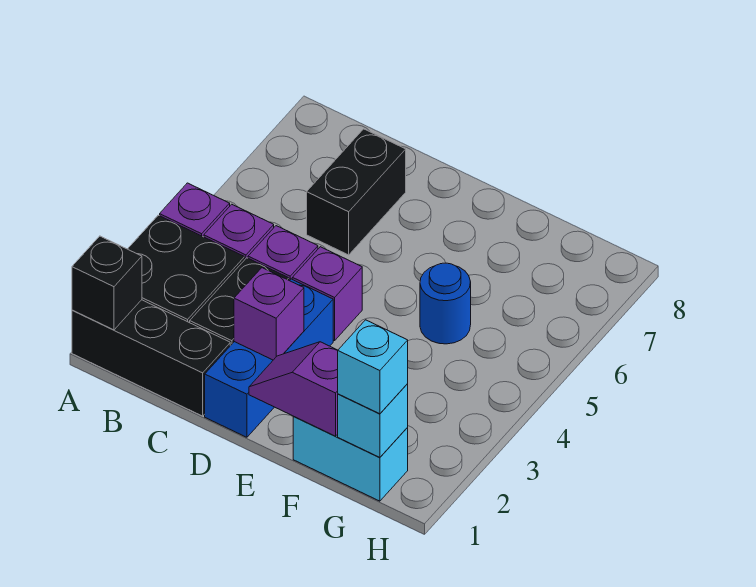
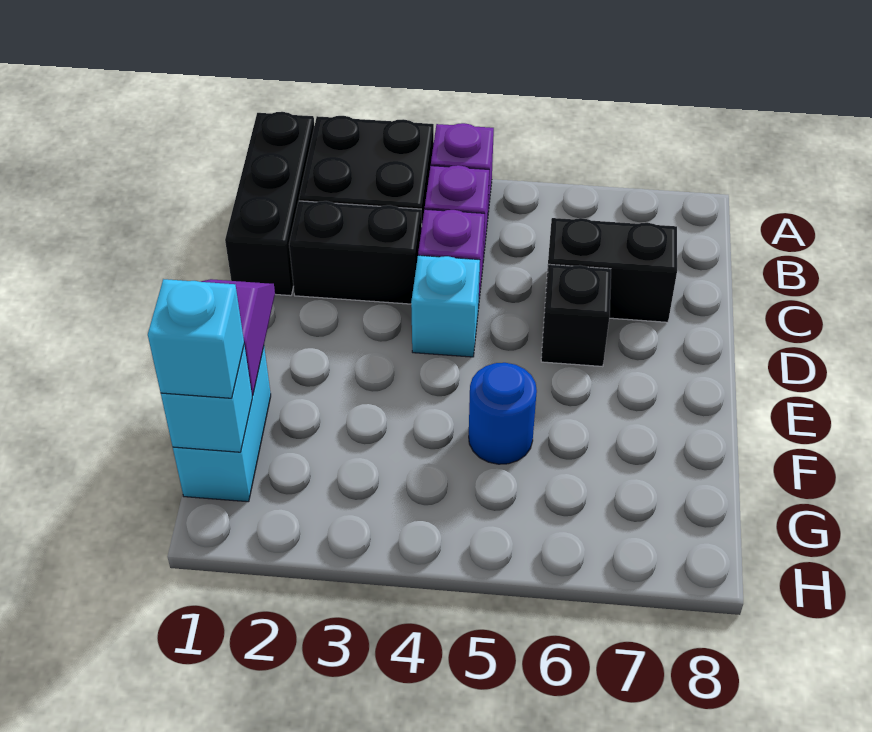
black brick A1 level 2 -> black brick D6 level 1
blue brick D1:D3 level 1 -> none
purple brick D2 level 2 -> none
purple brick D4 level 1 -> cyan brick D4 level 1

